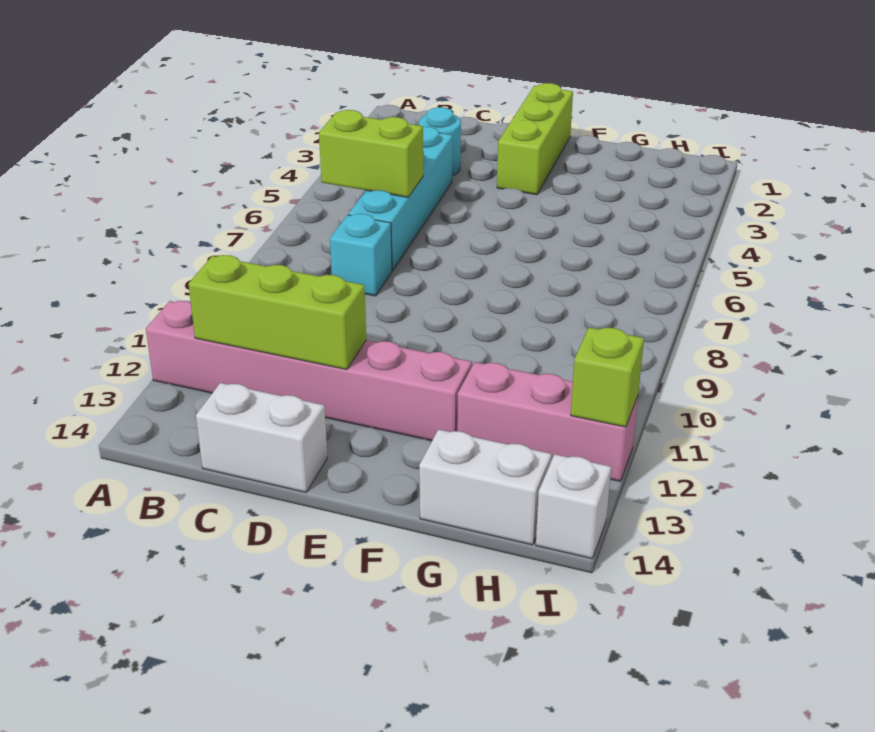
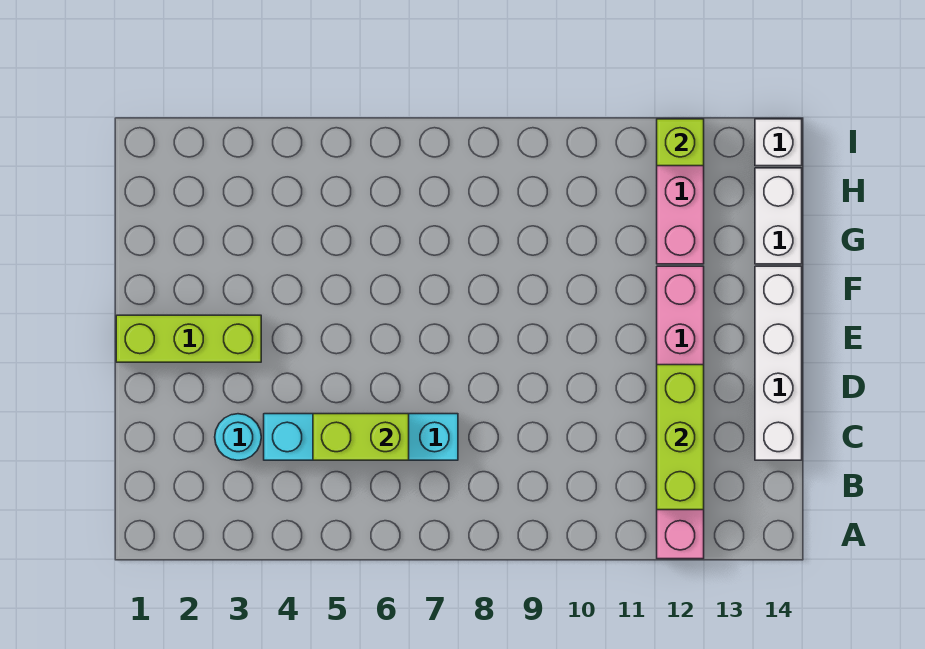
lime brick B6:C6 level 2 -> lime brick C5:C6 level 2
cyan brick C8 level 1 -> none
white brick C14:D14 level 1 -> white brick C14:F14 level 1

